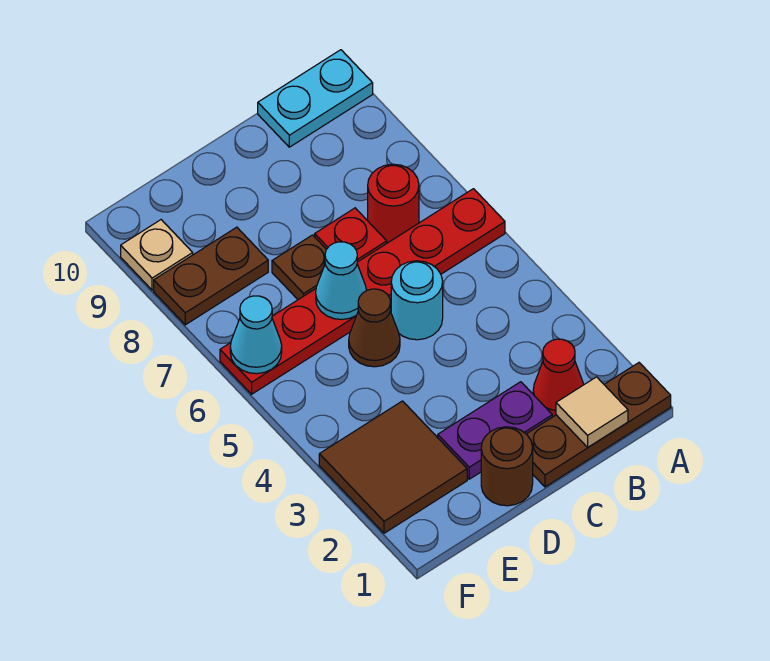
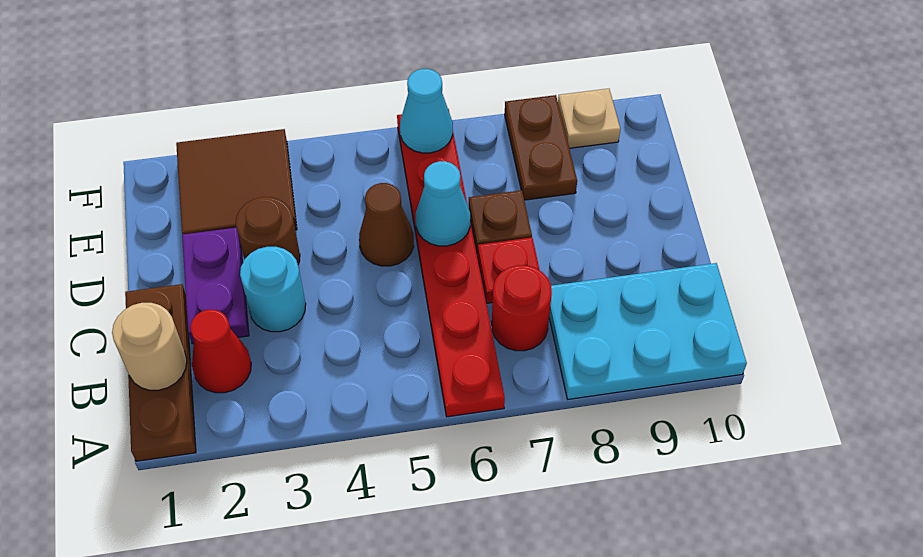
cyan plate A10:B10 level 1 -> cyan plate A8:B10 level 1
tan tile B1 level 2 -> tan round brick B1 level 2
cyan round brick C5 level 1 -> cyan round brick C3 level 1
brown round brick D1 level 1 -> brown round brick D3 level 1

